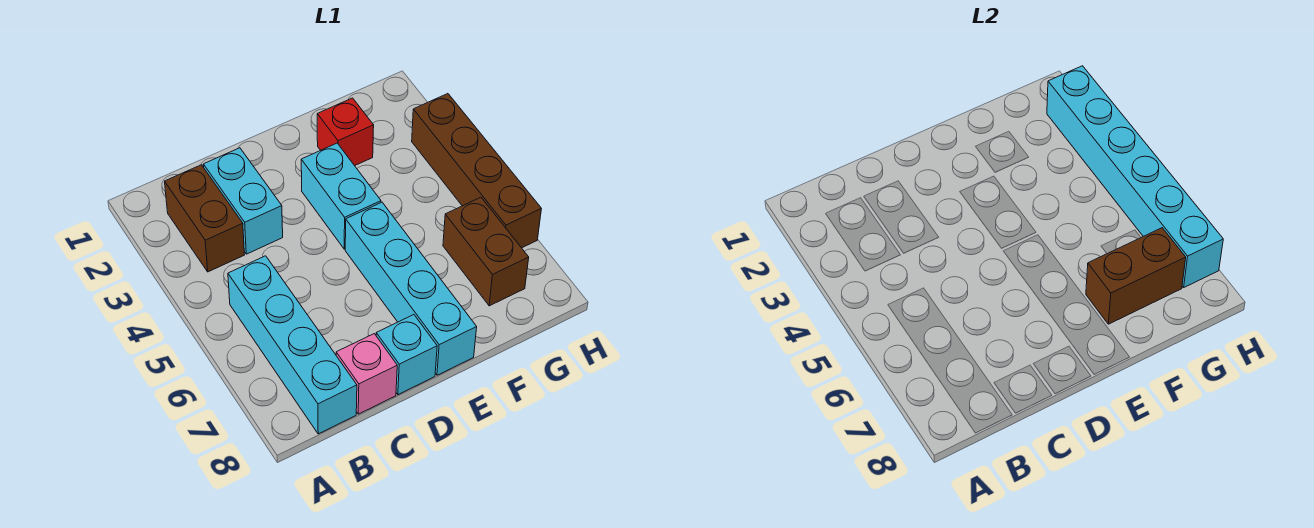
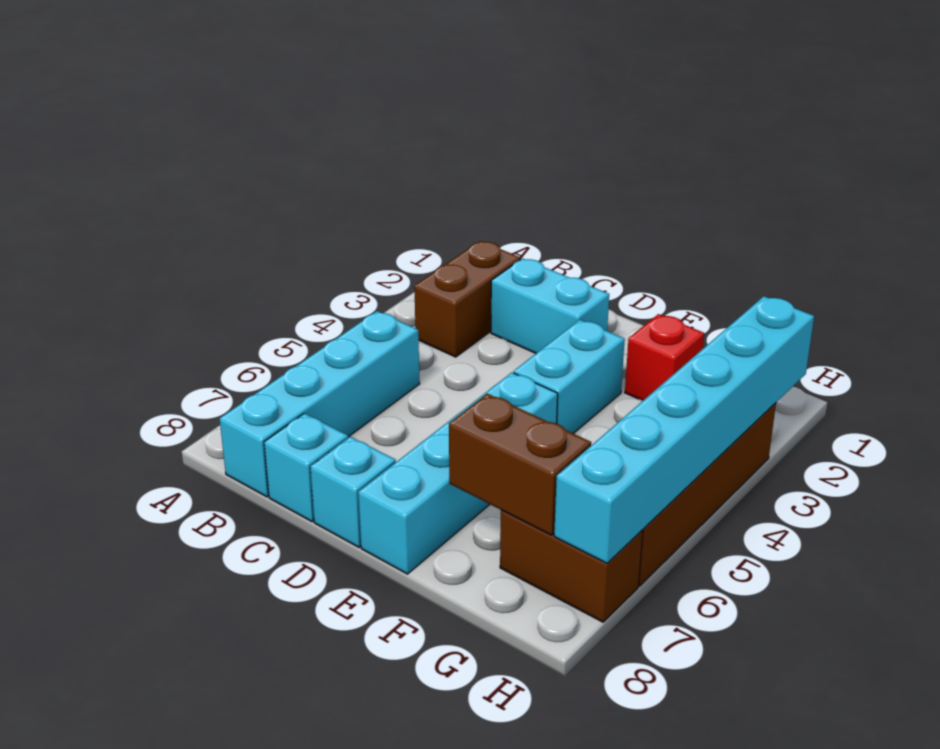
cyan brick C2:C3 level 1 -> cyan brick C2:D2 level 1
pink brick C8 level 1 -> cyan brick C8 level 1
brown brick G6:G7 level 1 -> brown brick G7:H7 level 1

